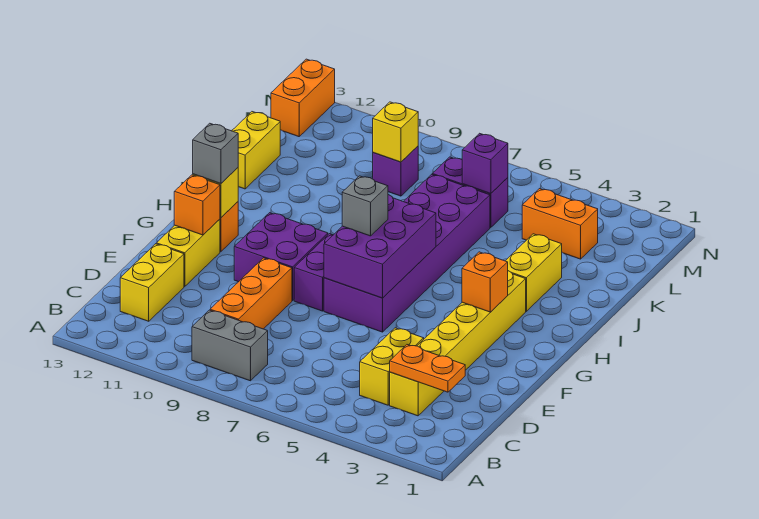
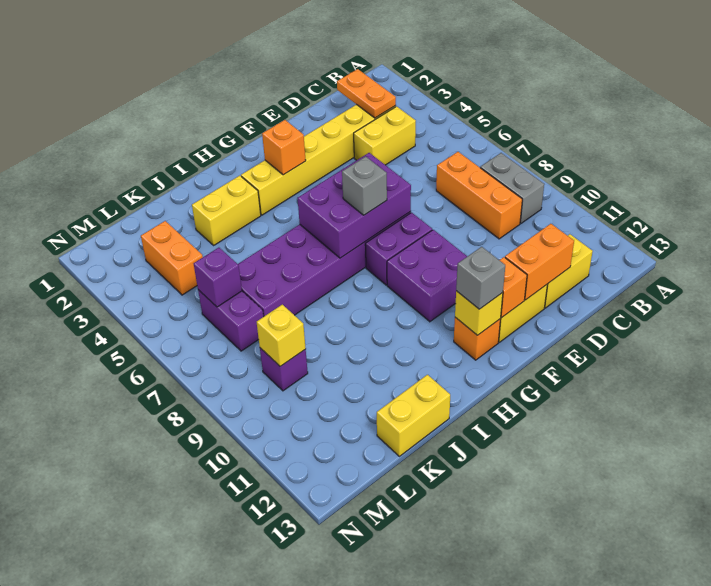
orange brick C9:E9 level 1 -> orange brick C7:C9 level 1
orange brick M13:N13 level 1 -> orange brick D12:E12 level 2

